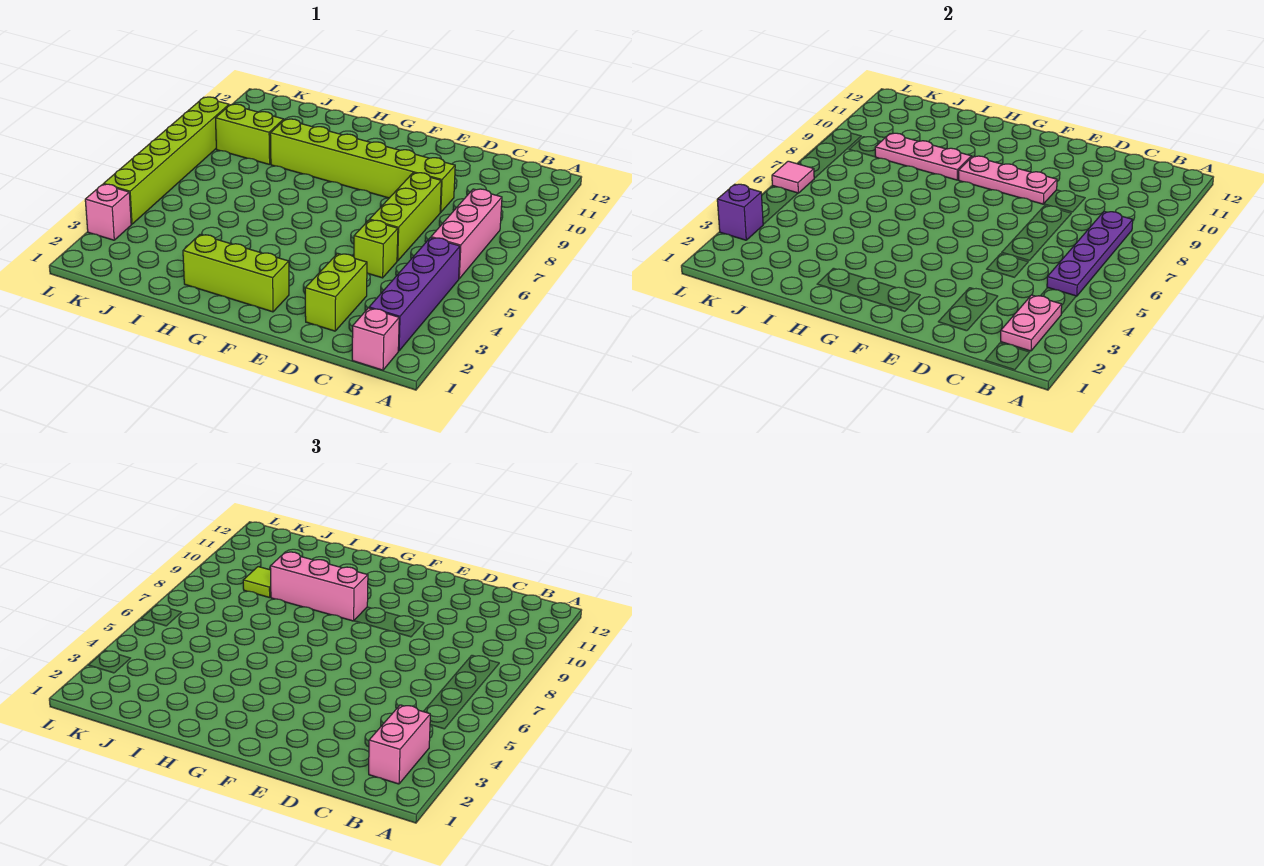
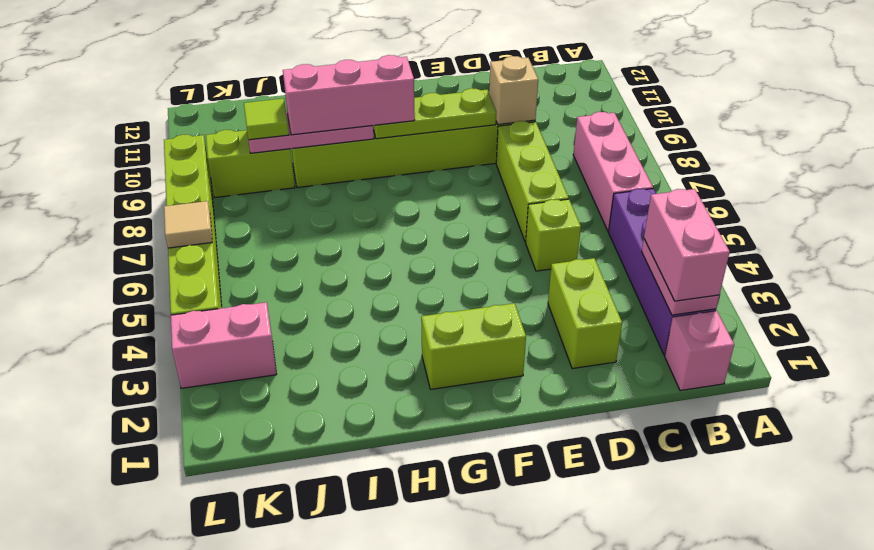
purple plate B5:B8 level 2 -> none
none -> tan brick D9 level 2
pink plate E9:G9 level 2 -> lime plate E9:G9 level 2
lime brick F2:H2 level 1 -> lime brick F2:G2 level 1
pink brick L3 level 1 -> pink brick K3:L3 level 1
purple brick L3 level 2 -> none
pink tile L6 level 2 -> tan tile L6 level 2

